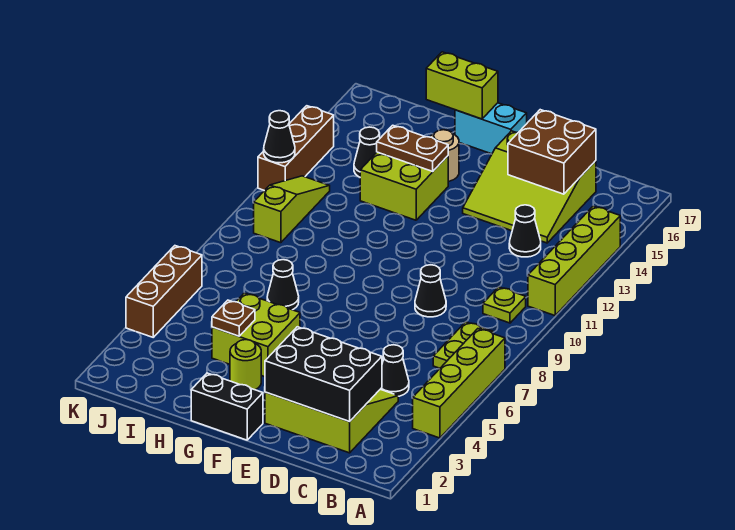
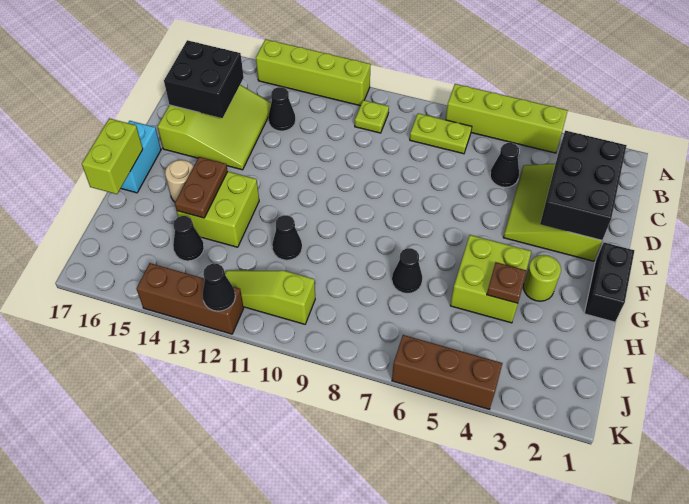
brown brick C15:D16 level 2 -> black brick C15:D16 level 2
black cone D9 level 1 -> black cone H11 level 1

